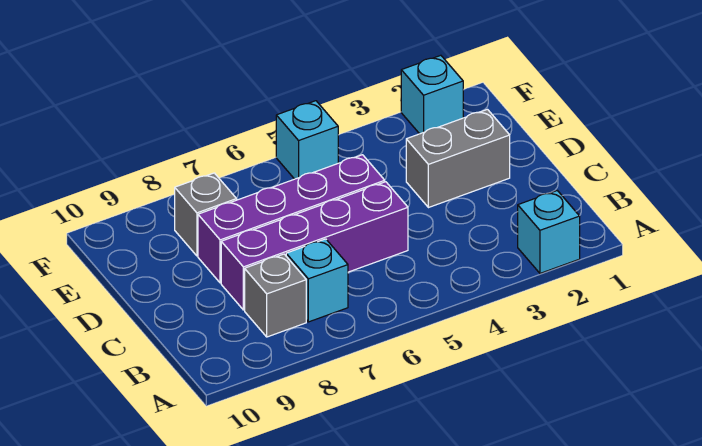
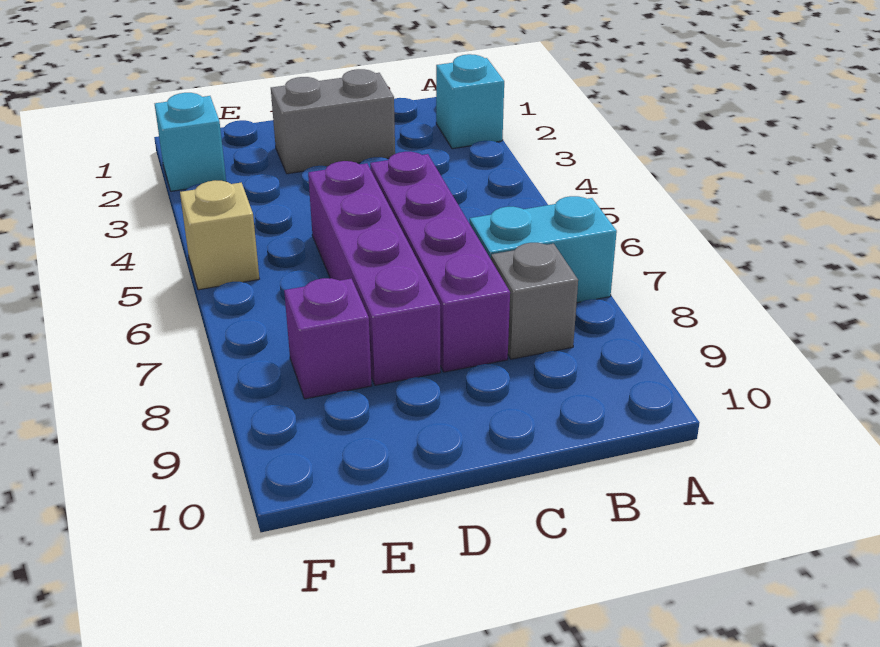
cyan brick B7 level 1 -> cyan brick A7:B7 level 1
grey brick D2:D3 level 1 -> grey brick C2:D2 level 1
grey brick E8 level 1 -> purple brick E8 level 1
cyan brick F5 level 1 -> tan brick F5 level 1

